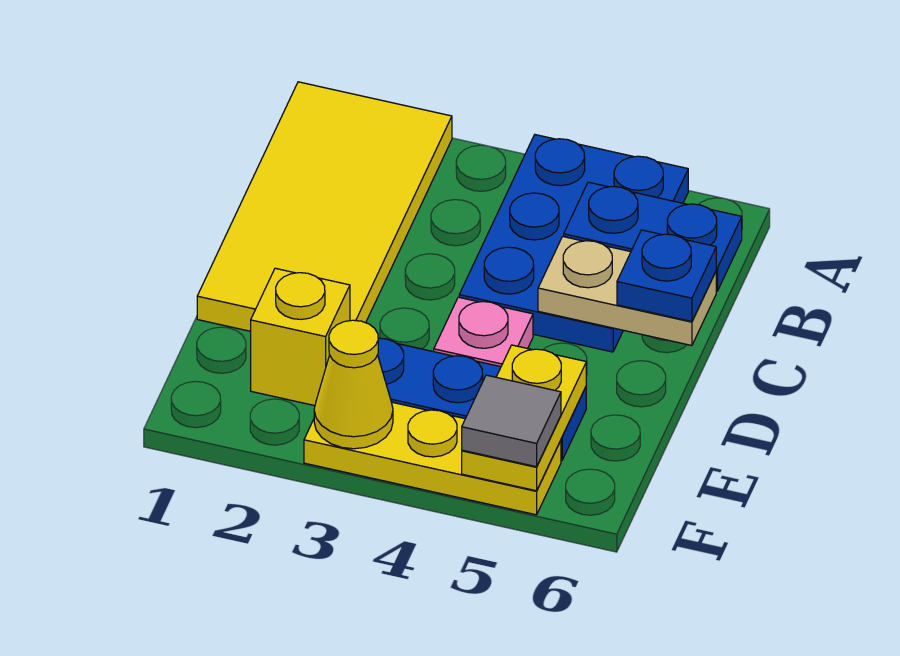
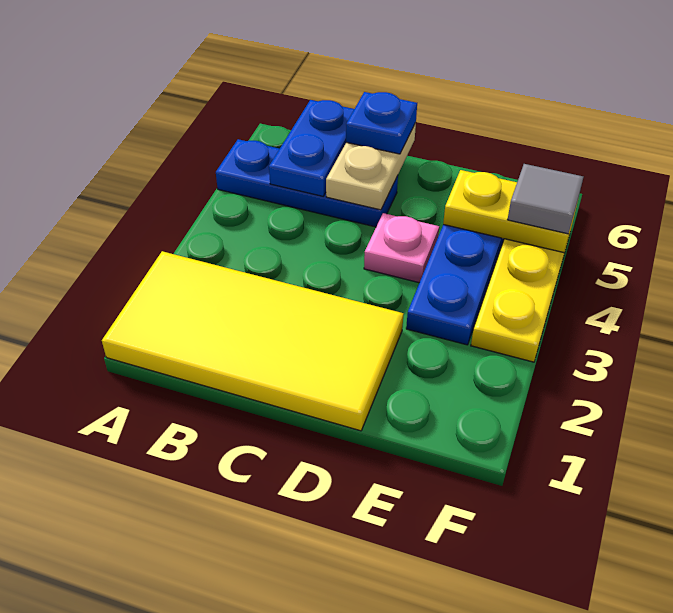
blue plate A4:C5 level 1 -> blue plate A5:C5 level 1
yellow brick E2 level 1 -> none
yellow cone F3 level 2 -> none

